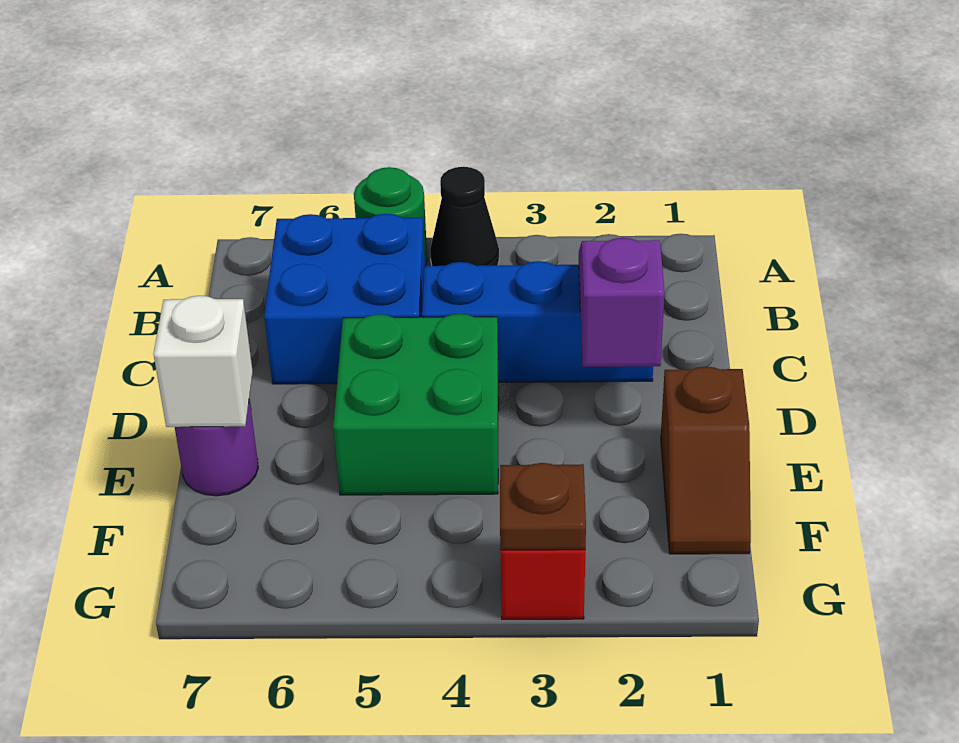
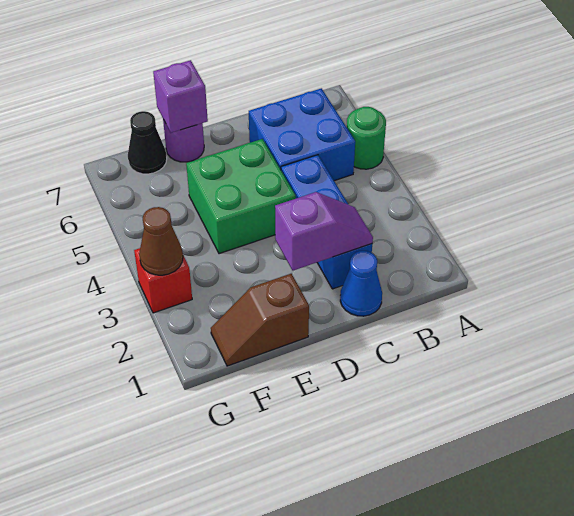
black cone A4 level 1 -> black cone F7 level 1
none -> blue cone C1 level 1
white brick E7 level 2 -> purple brick E7 level 2
brown plate G3 level 2 -> brown cone G3 level 2

